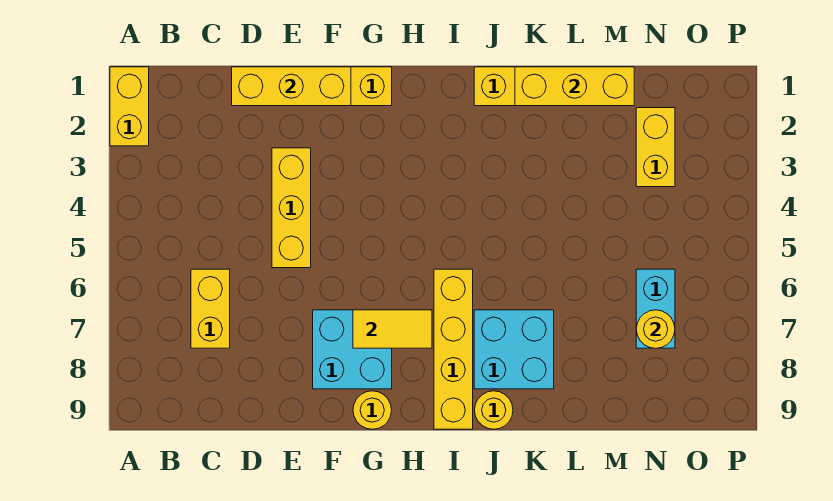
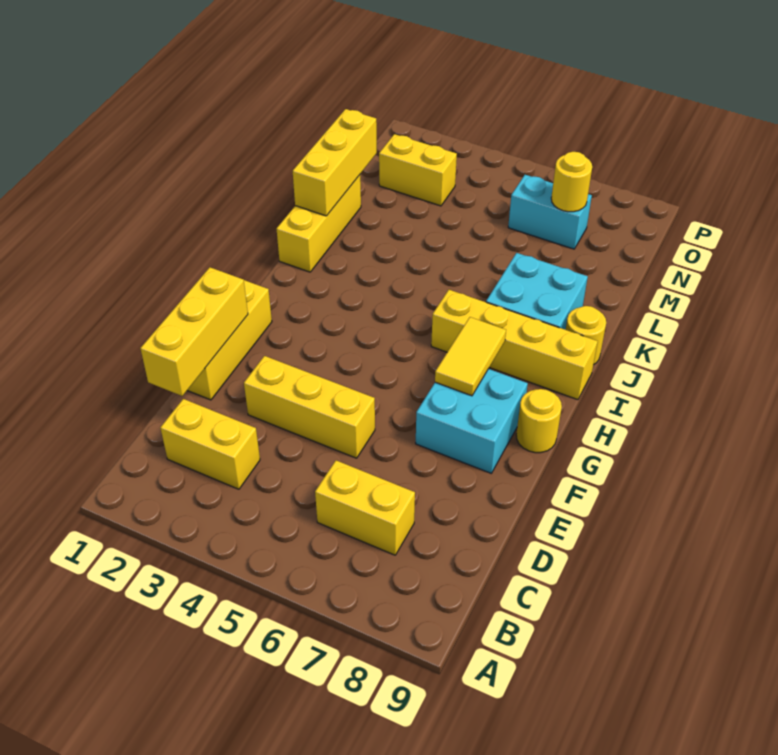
yellow brick A1:A2 level 1 -> yellow brick C2:C3 level 1

